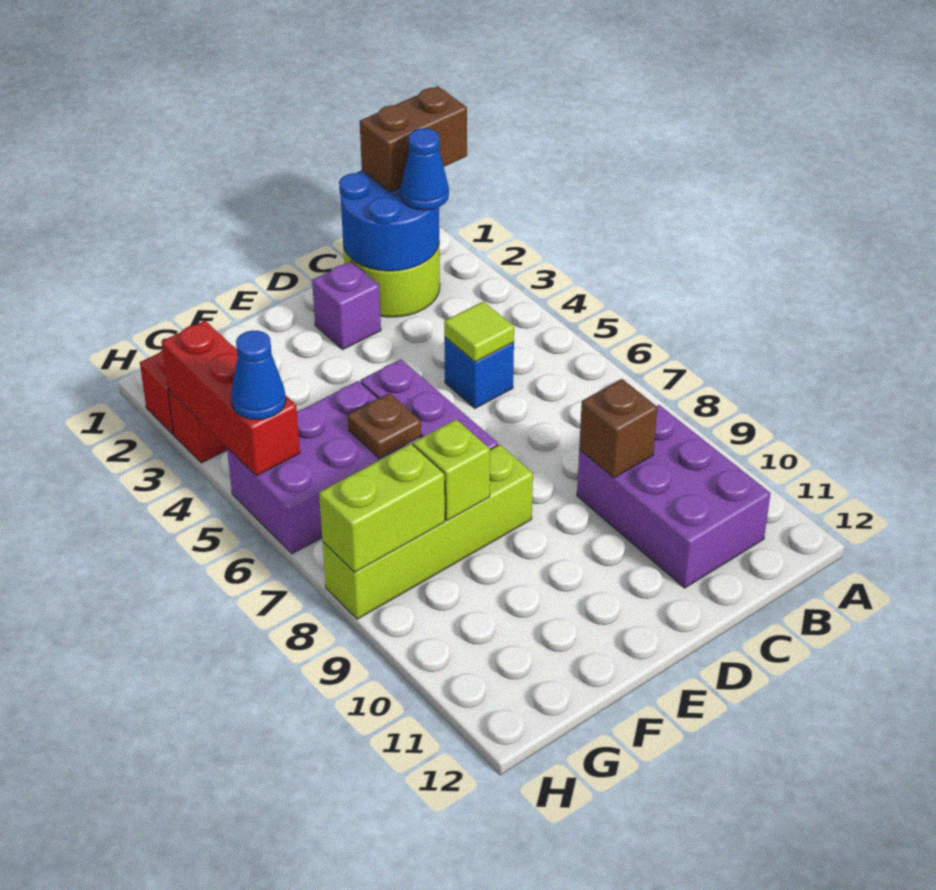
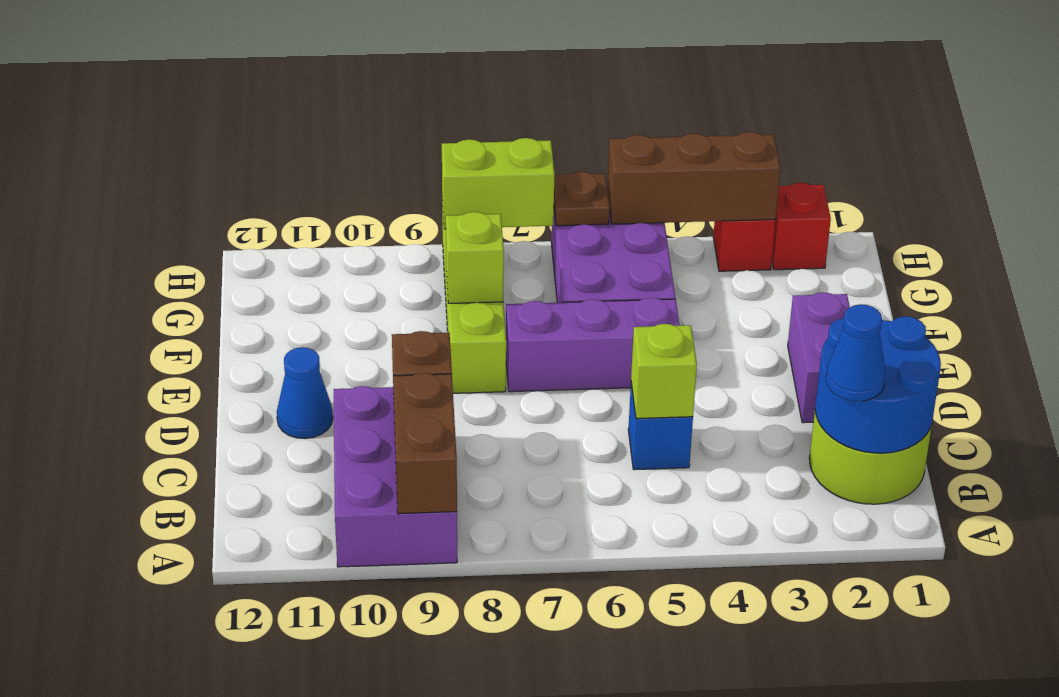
brown brick A1:B1 level 3 -> brown brick A9:B9 level 2
purple brick B9:C11 level 1 -> purple brick A9:C10 level 1
lime tile C5 level 2 -> lime brick C5 level 2
purple brick D2 level 1 -> purple brick D2:E2 level 1
brown plate F6 level 2 -> brown plate H6 level 2
lime brick G8:H8 level 2 -> lime brick H7:H8 level 2
red brick H3:H5 level 2 -> brown brick H3:H5 level 2
blue cone H5 level 3 -> blue cone D11 level 1

